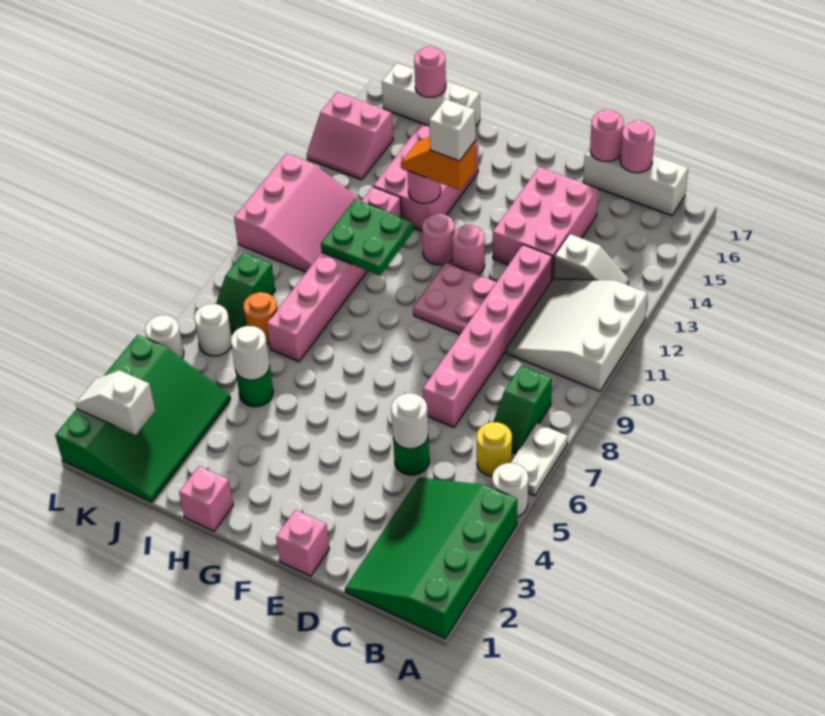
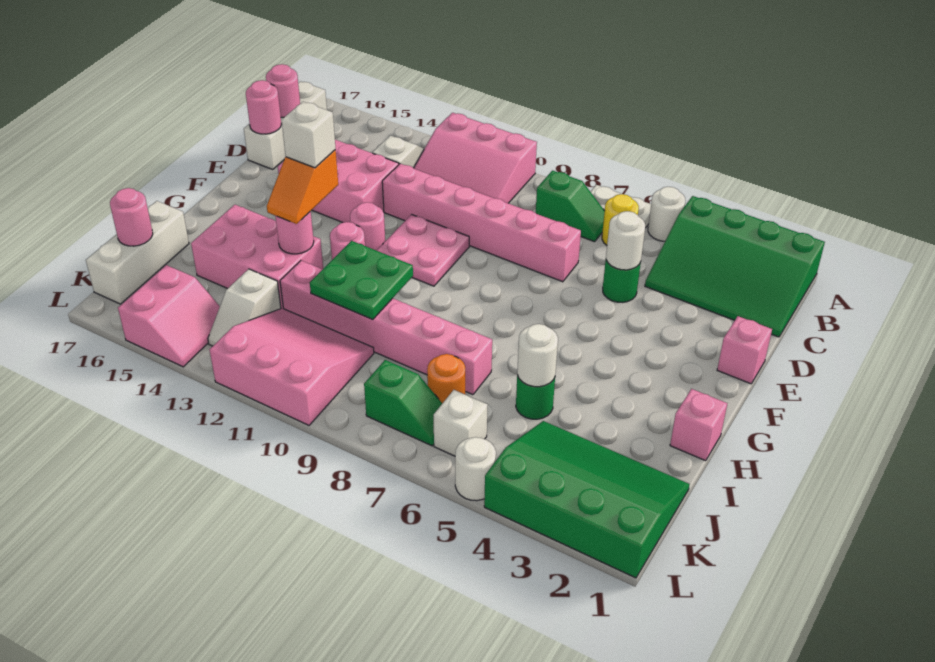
white slope A10:C12 level 1 top A -> pink slope A10:C12 level 1 top A
white slope K2:L2 level 2 top K -> white slope J13:K13 level 1 top J
white round brick K6 level 1 -> white brick K6 level 1

